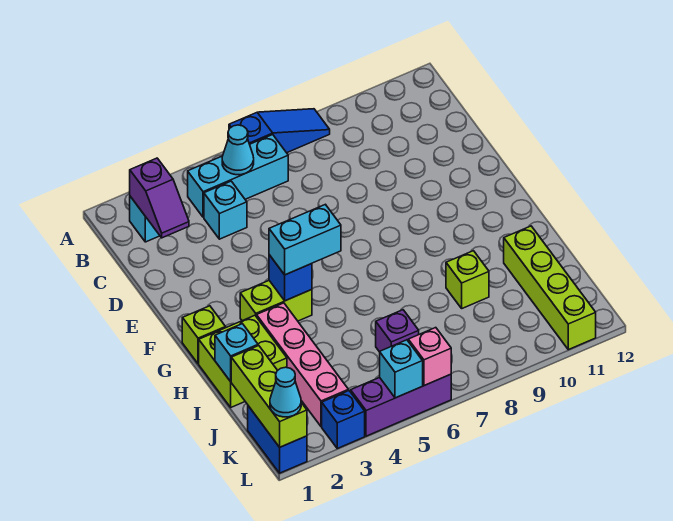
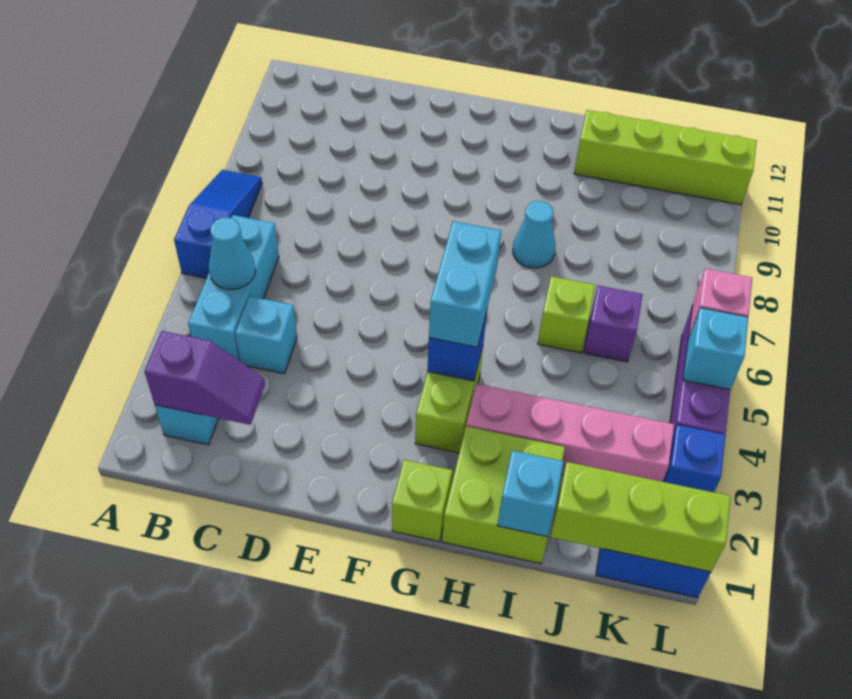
lime brick I9 level 1 -> lime brick I6 level 1
cyan cone L1 level 3 -> cyan cone H8 level 1

